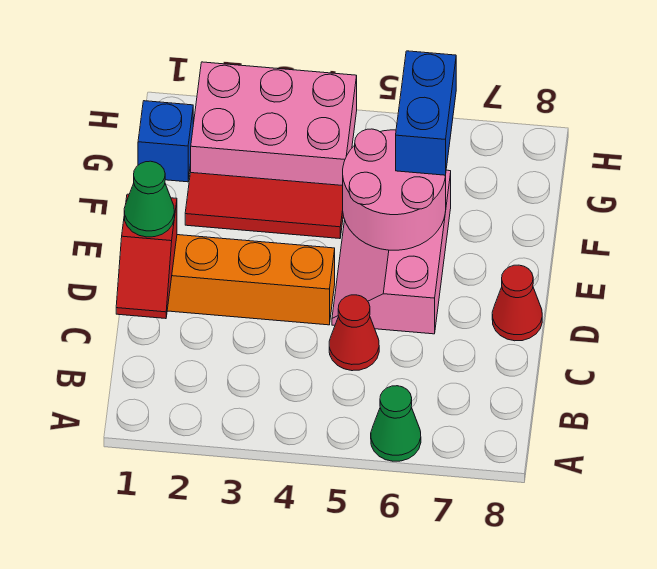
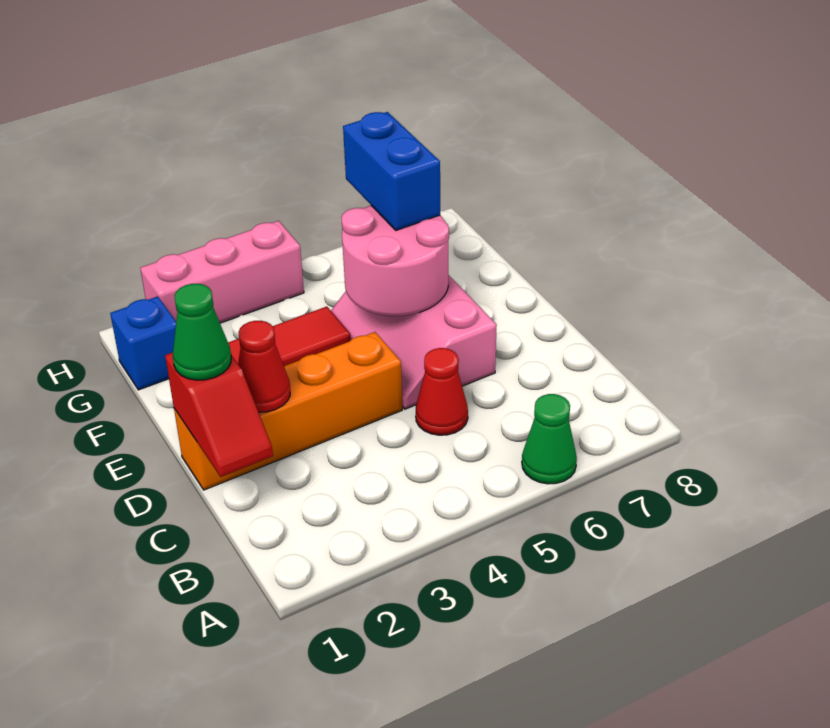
red cone D8 level 1 -> red cone D2 level 2
pink brick G2:H4 level 1 -> pink brick H2:H4 level 1

